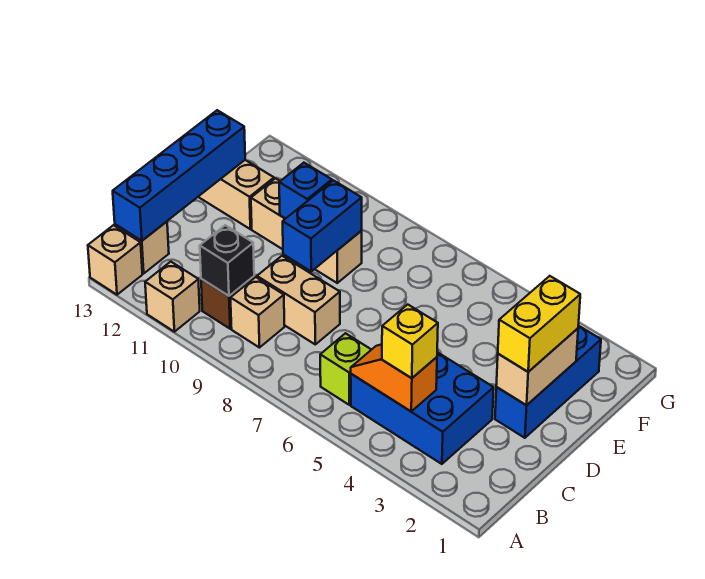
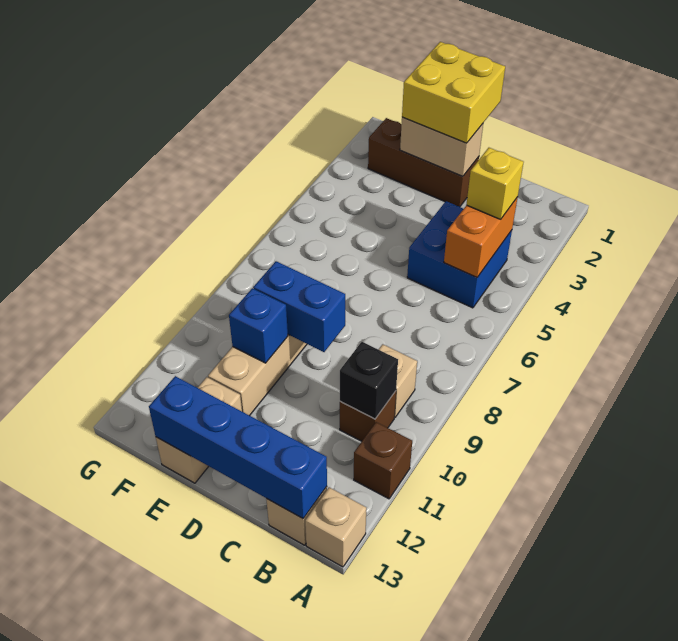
tan brick A11 level 1 -> brown brick A11 level 1
blue brick B3:C5 level 1 -> blue brick B4:C5 level 1
orange slope B4:B5 level 2 top 4 -> orange brick B4:B5 level 2
lime brick B6 level 1 -> none
tan brick C8:C9 level 1 -> none
blue brick D2:F2 level 1 -> brown brick D2:F2 level 1
yellow brick D2:E2 level 3 -> yellow brick D1:E2 level 3

